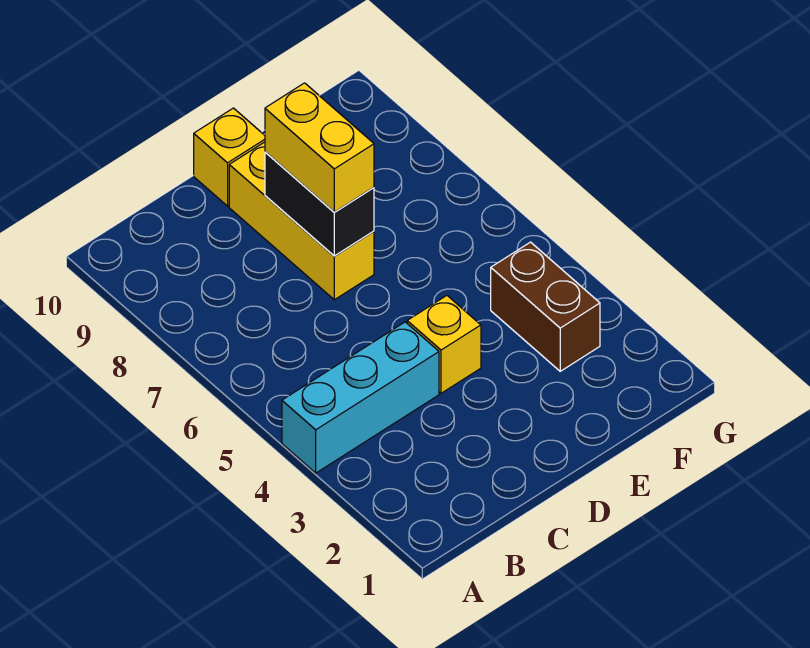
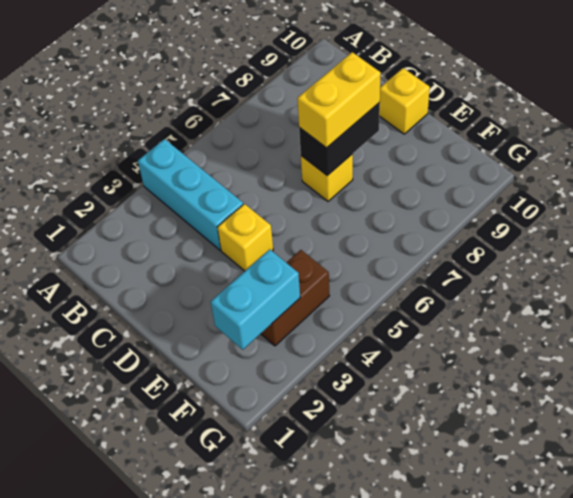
yellow brick D7:D9 level 1 -> yellow brick D7 level 1
none -> cyan brick F2:F3 level 2

